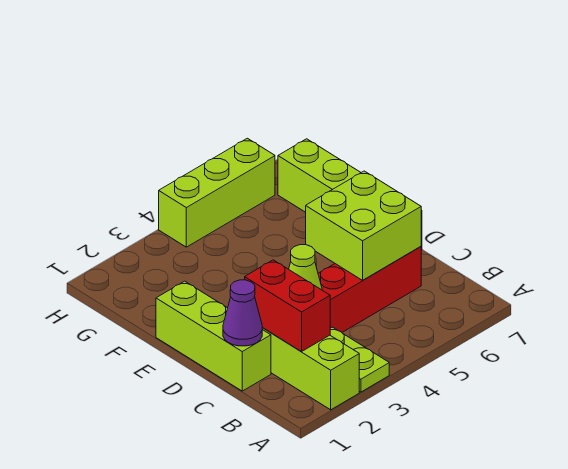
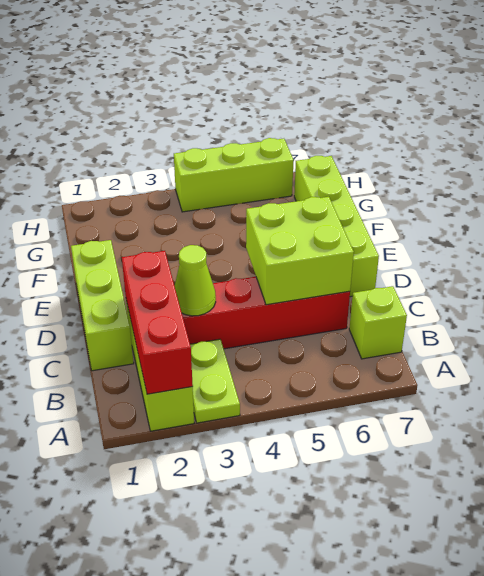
red brick B2:C2 level 2 -> red brick A2:C2 level 2
none -> lime brick B7 level 1
purple cone C1 level 2 -> none

